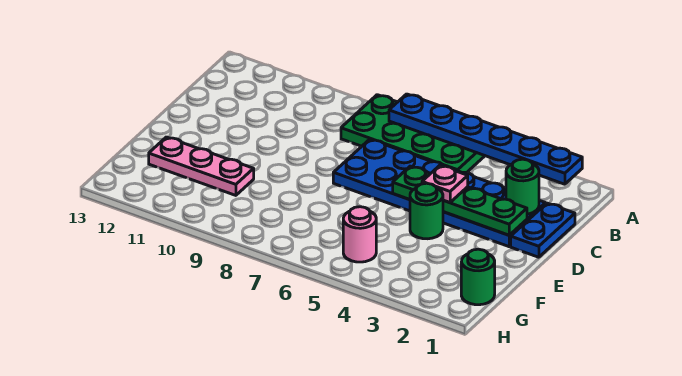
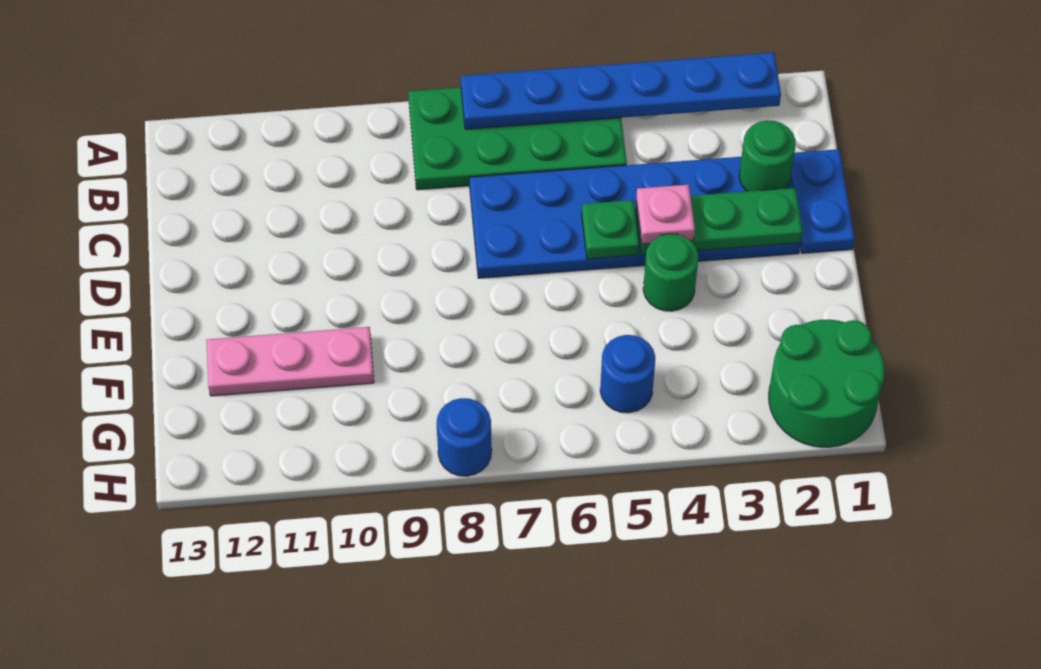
green round brick G1 level 1 -> green round brick G1:H2 level 1
pink round brick G5 level 1 -> blue round brick G5 level 1
none -> blue round brick H8 level 1

